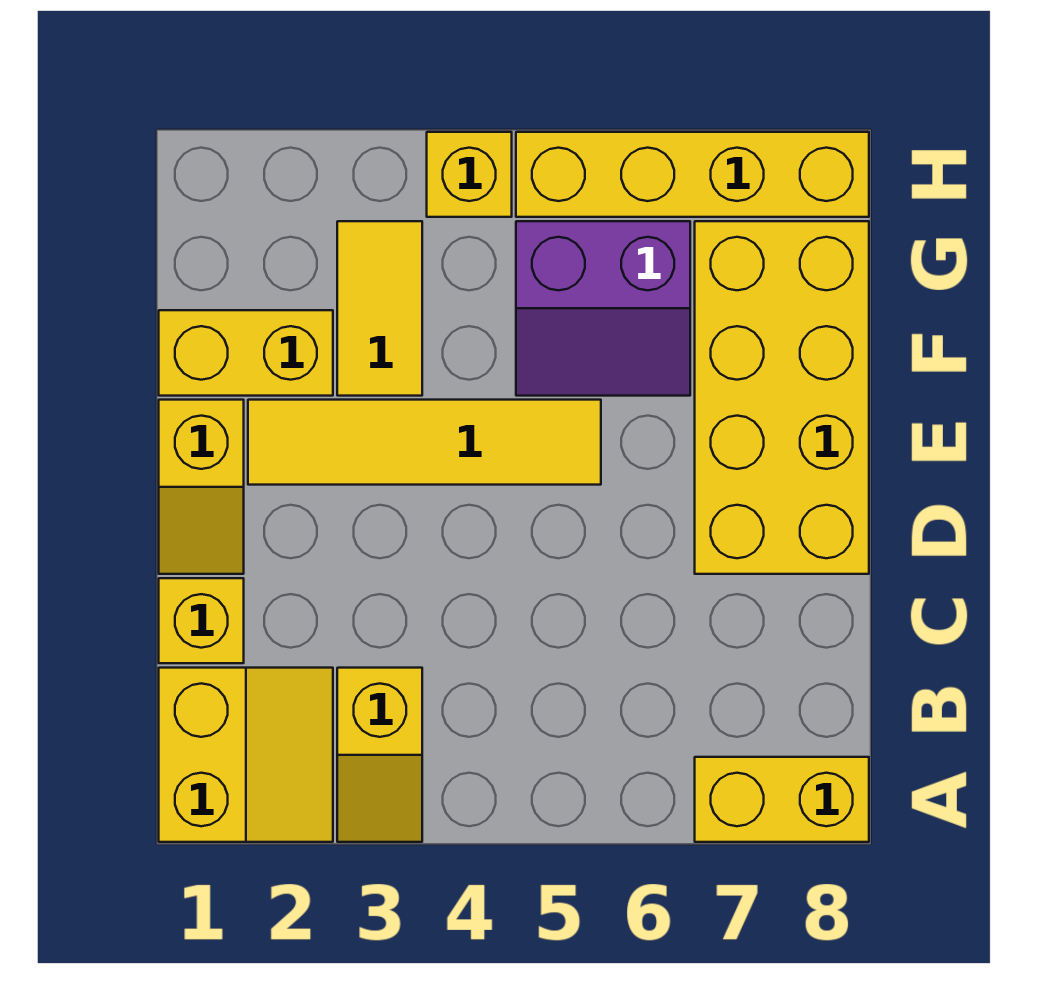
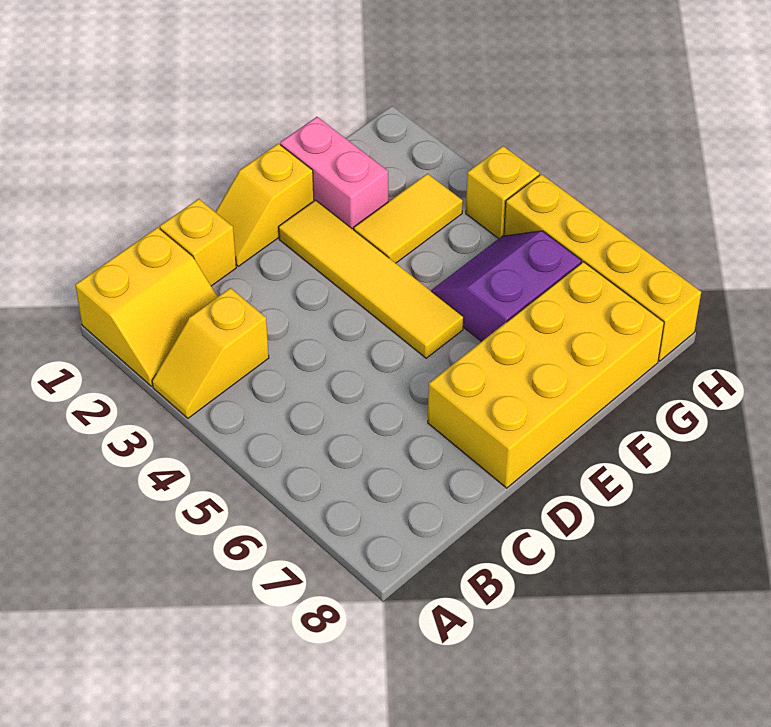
yellow brick A7:A8 level 1 -> none
yellow brick F1:F2 level 1 -> pink brick F1:F2 level 1
purple slope F5:G6 level 1 top G -> purple slope F5:G6 level 1 top 6

